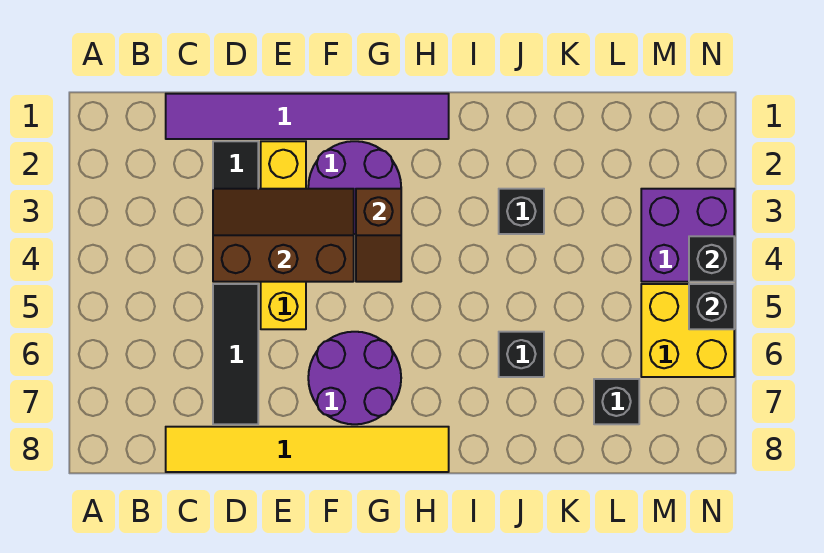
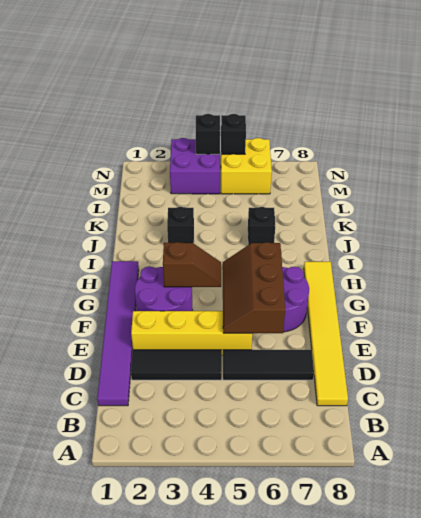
brown slope D3:F4 level 2 top 4 -> brown slope E5:G6 level 2 top 6
black brick L7 level 1 -> none

